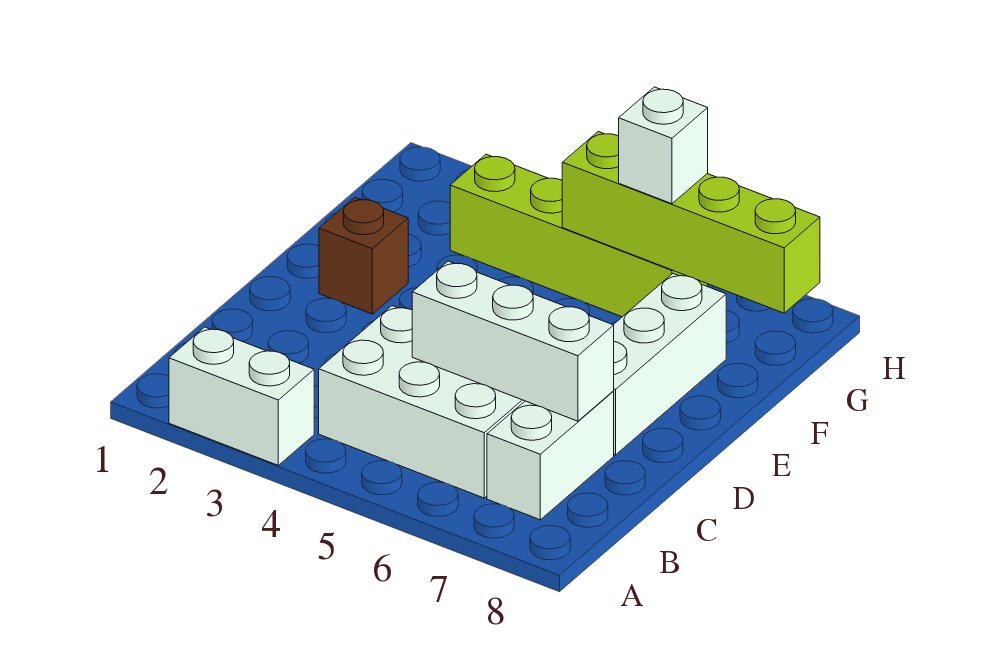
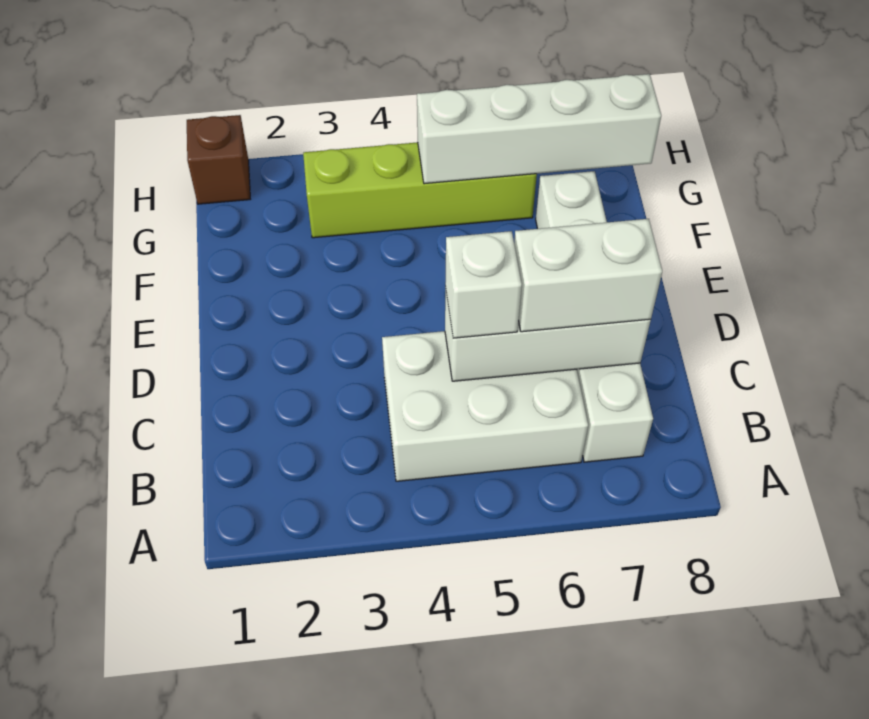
white brick A2:A3 level 1 -> white brick C6:C7 level 3
brown brick E2 level 1 -> brown brick H1 level 1
lime brick G5:G8 level 2 -> white brick G5:G8 level 2
white brick G6 level 3 -> white brick C5 level 3

